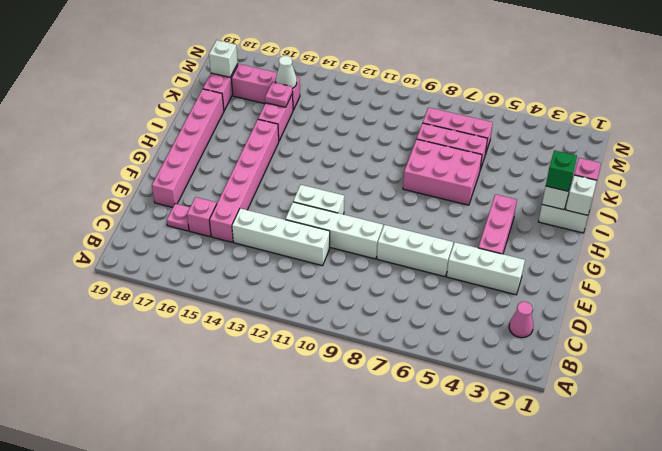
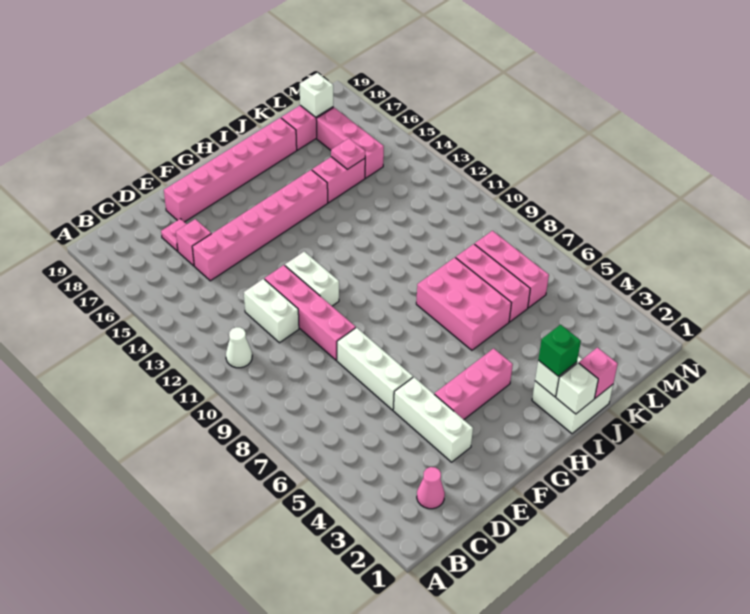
white brick D11:D14 level 1 -> white brick D11:D12 level 1
white brick E9:E12 level 1 -> pink brick E9:E12 level 1
white cone L15 level 2 -> white cone B11 level 1

